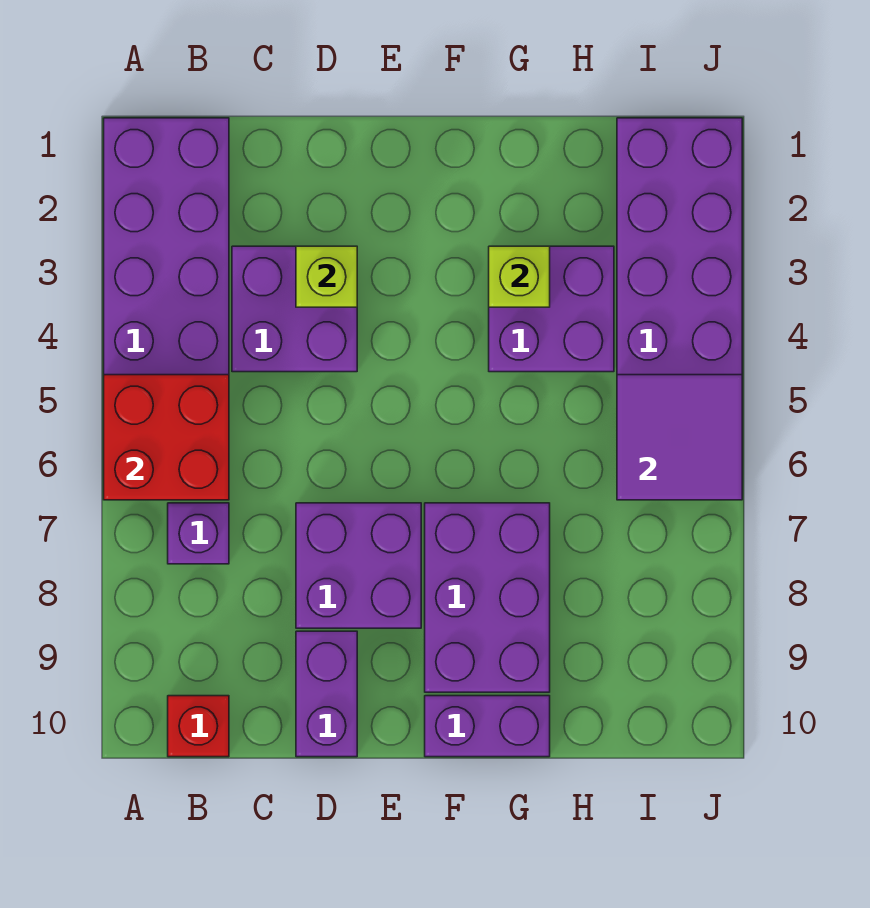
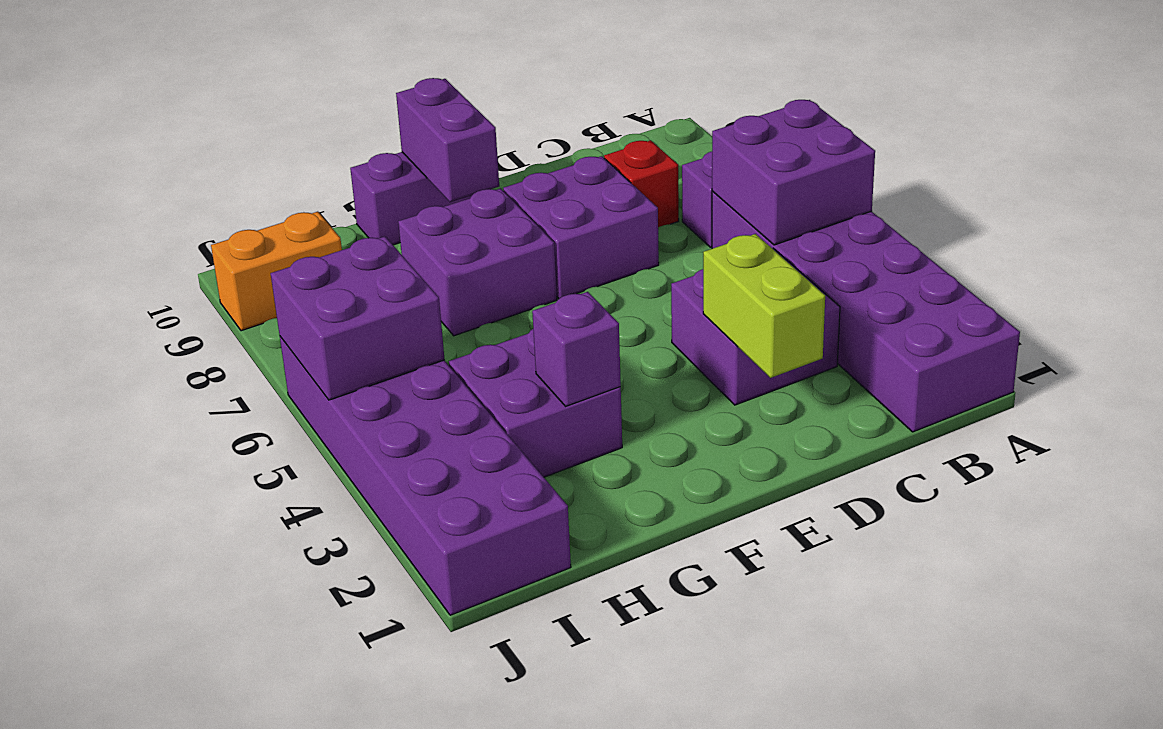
red brick A5:B6 level 2 -> purple brick A5:B6 level 2
red brick B10 level 1 -> red brick C8 level 1
lime brick D3 level 2 -> lime brick D2:D3 level 2
purple brick D9:D10 level 1 -> purple brick F9:F10 level 2
purple brick F7:G9 level 1 -> purple brick F7:G8 level 1
lime brick G3 level 2 -> purple brick G3 level 2
purple tile I5:J6 level 2 -> purple brick I5:J6 level 2
none -> orange brick I9:J9 level 1

